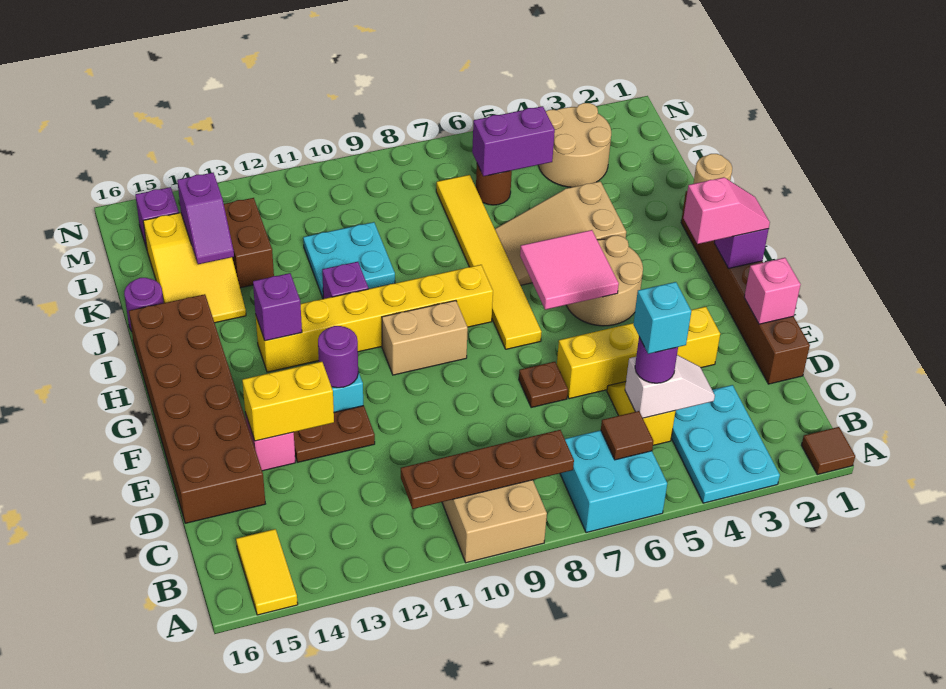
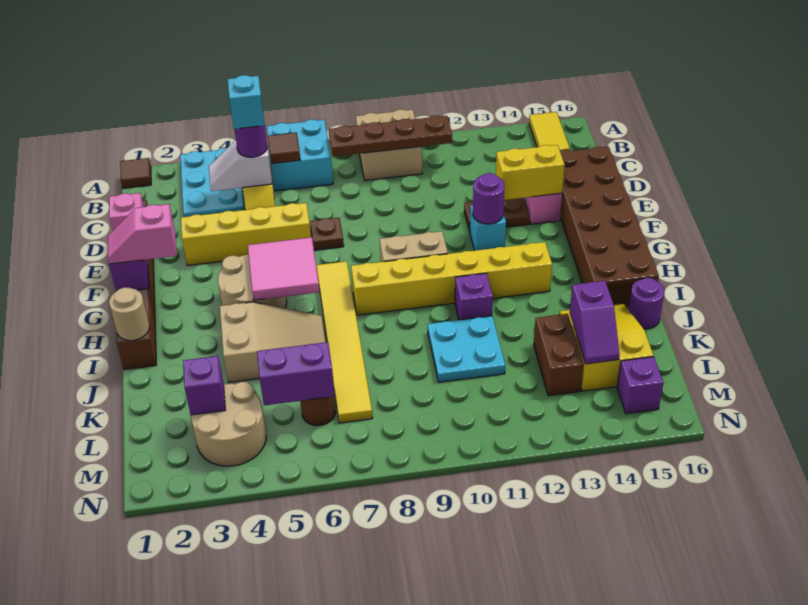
purple brick H13 level 2 -> purple brick L3 level 2
purple slope K14:L14 level 2 top L -> purple slope K14:L14 level 2 top K

